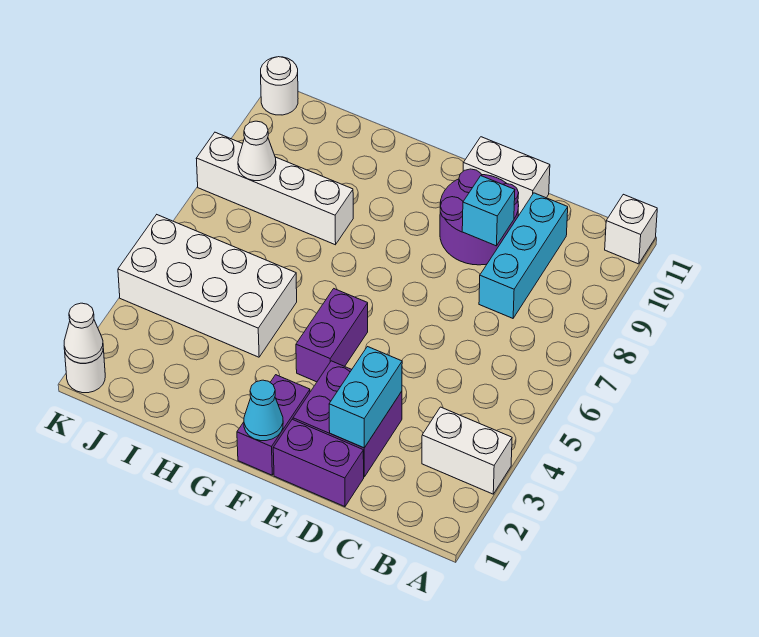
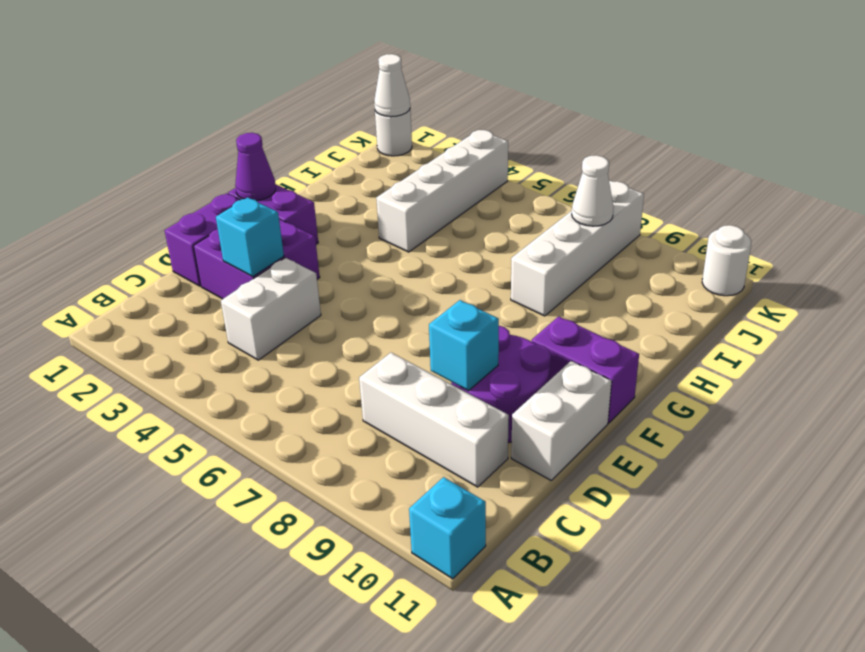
white brick A3:B3 level 1 -> white brick C4:D4 level 1
white brick A11 level 1 -> cyan brick A11 level 1
cyan brick C8:C10 level 1 -> white brick C8:C10 level 1
cyan brick D2:D3 level 2 -> cyan brick D3 level 2
cyan cone F1 level 2 -> purple cone F1 level 2
purple brick F4:F5 level 1 -> purple brick F10:F11 level 1
white brick H4:K5 level 1 -> white brick H4:K4 level 1

